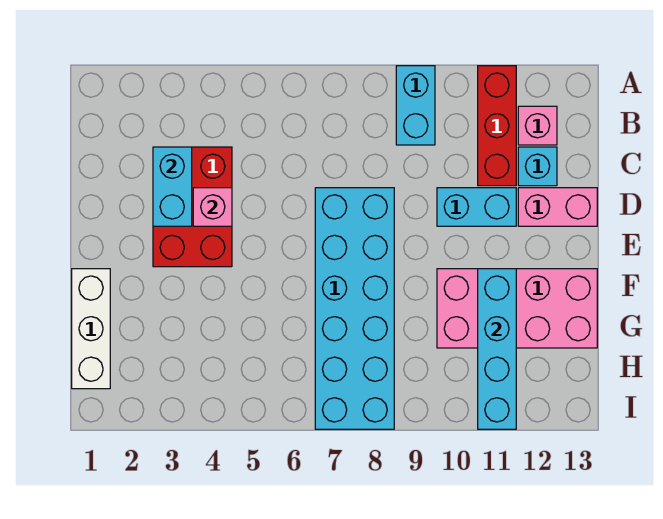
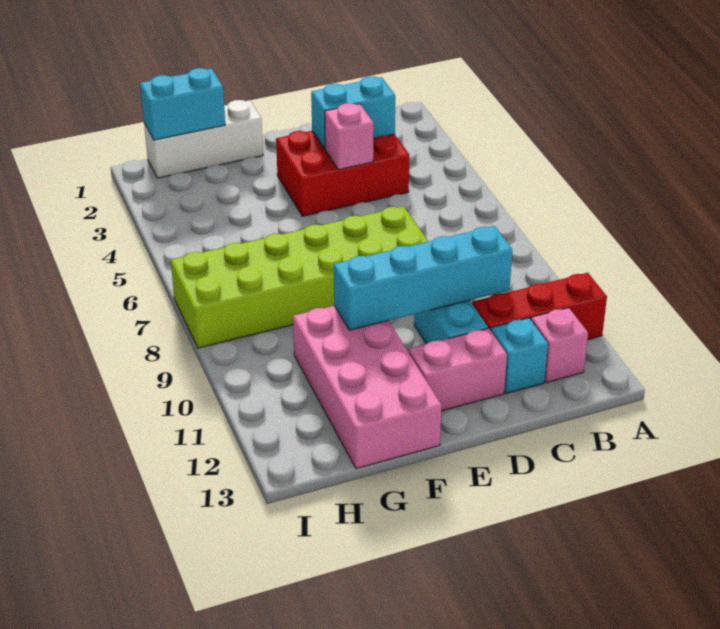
cyan brick A9:B9 level 1 -> cyan brick G1:H1 level 2
cyan brick D7:I8 level 1 -> lime brick D7:I8 level 1
pink brick D12:D13 level 1 -> pink brick D12:E12 level 1
cyan brick F11:I11 level 2 -> cyan brick C10:F10 level 2

